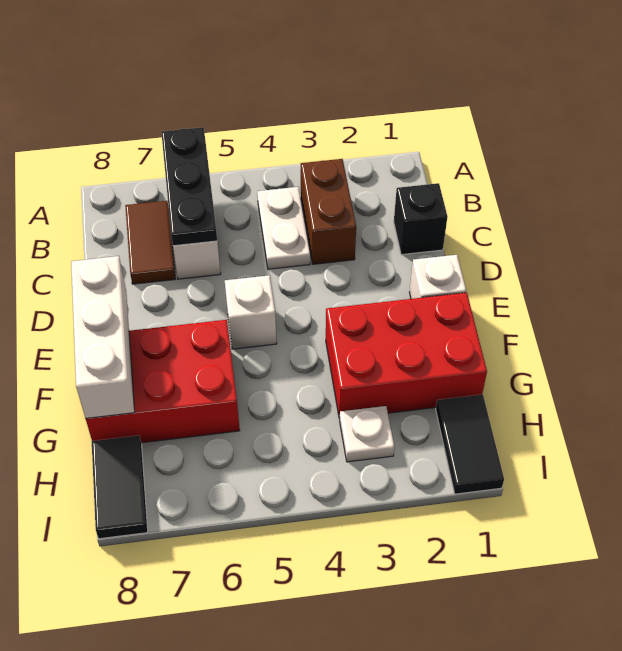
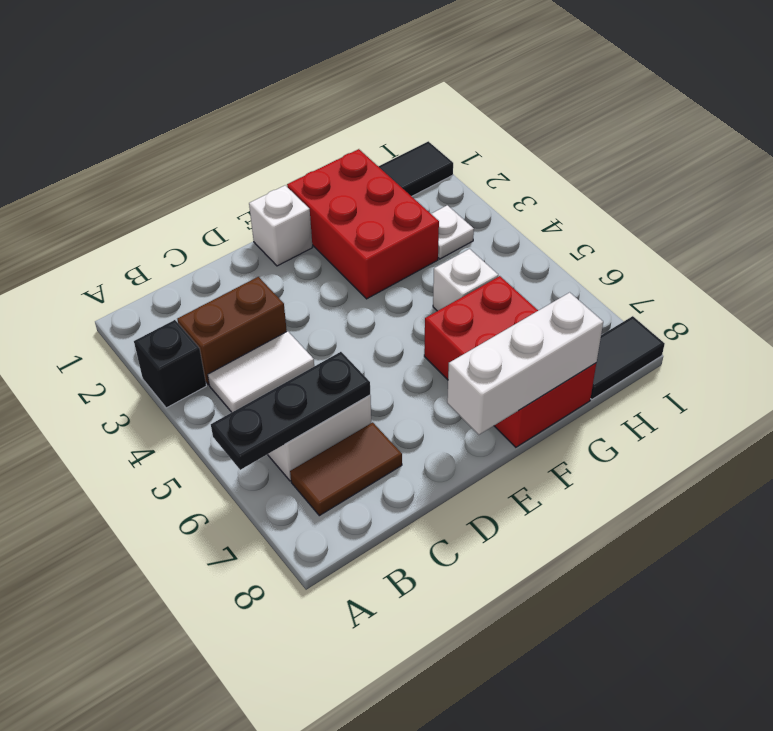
white plate B4:C4 level 1 -> white tile B4:C4 level 1
black brick C1 level 1 -> black brick A3 level 1
white brick E5 level 1 -> white brick G5 level 1

